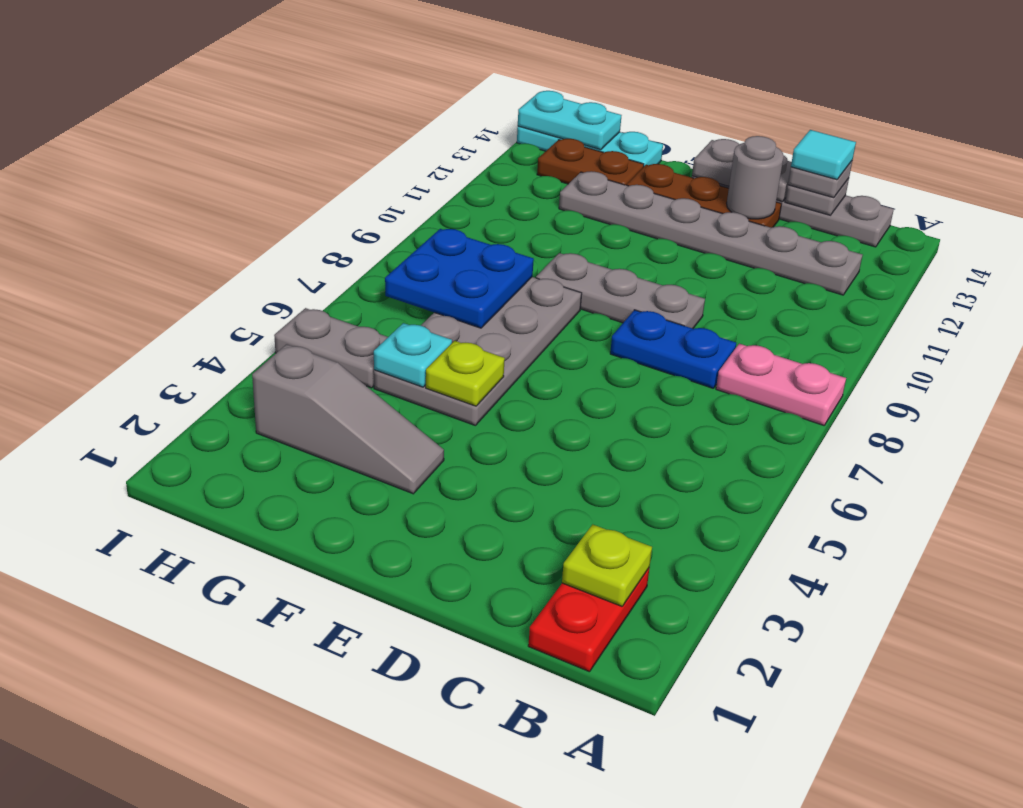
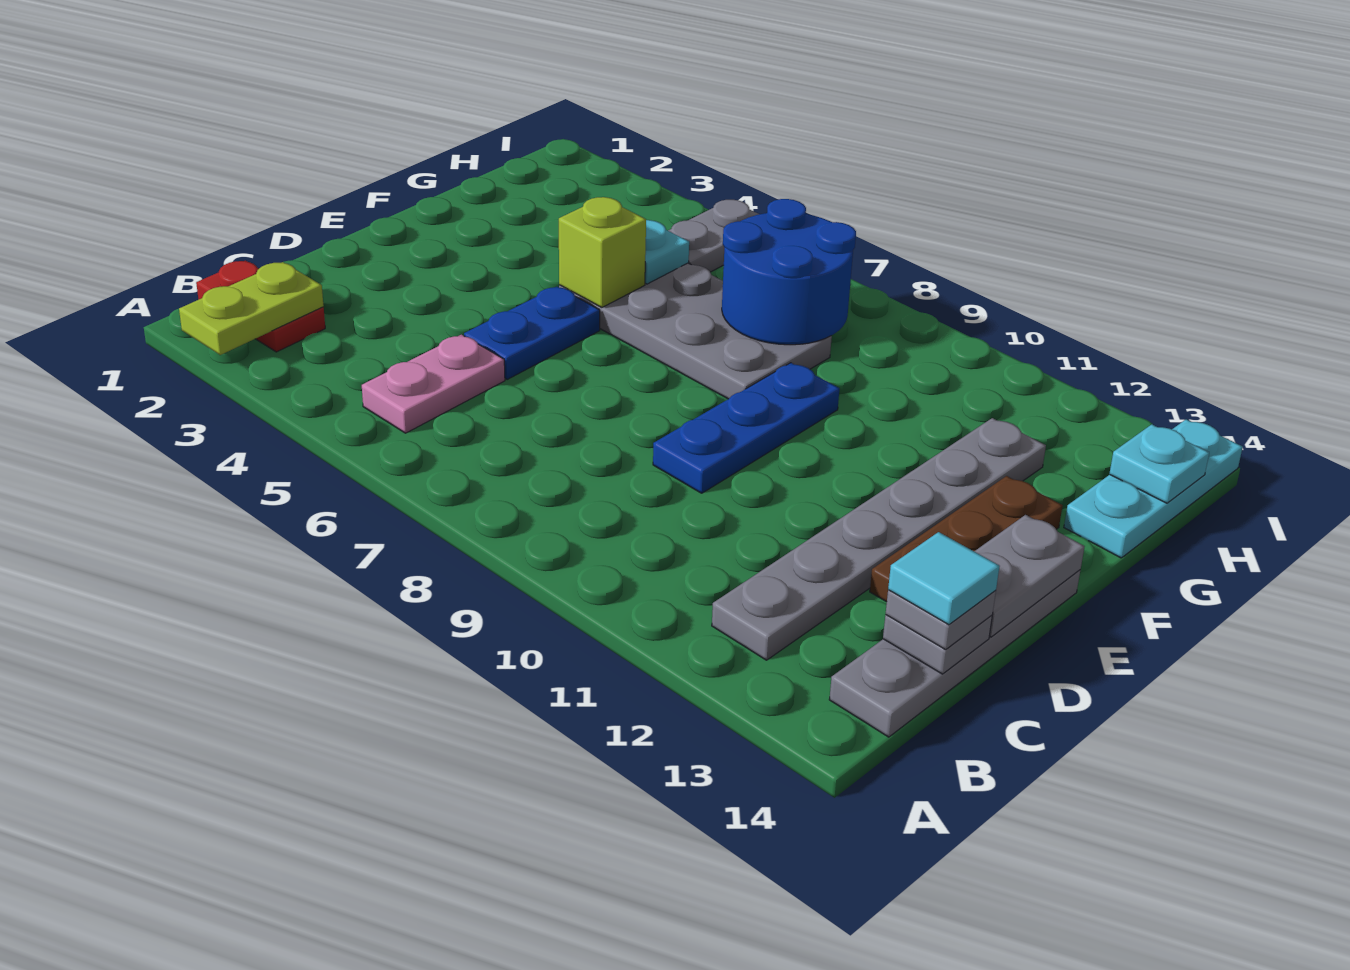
pink plate A8:B8 level 1 -> pink plate B5:C5 level 1
lime plate B2 level 2 -> lime plate A2:B2 level 2
blue plate C8:D8 level 1 -> blue plate D5:E5 level 1
grey plate D9:F9 level 1 -> blue plate D9:F9 level 1
grey round brick D13 level 2 -> none
grey slope F3:H3 level 1 top H -> none
lime plate F5 level 2 -> lime brick F5 level 2
blue plate G7:H8 level 2 -> blue round brick G7:H8 level 2
brown plate G13:H13 level 1 -> none
cyan plate H14:I14 level 2 -> cyan plate H14 level 2

